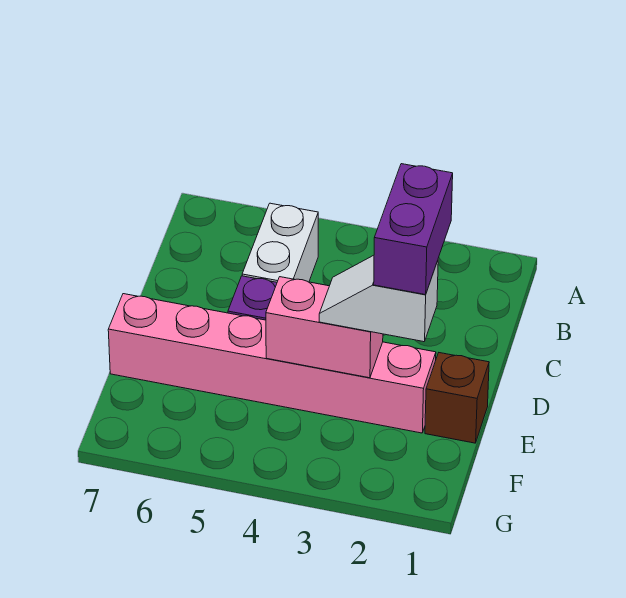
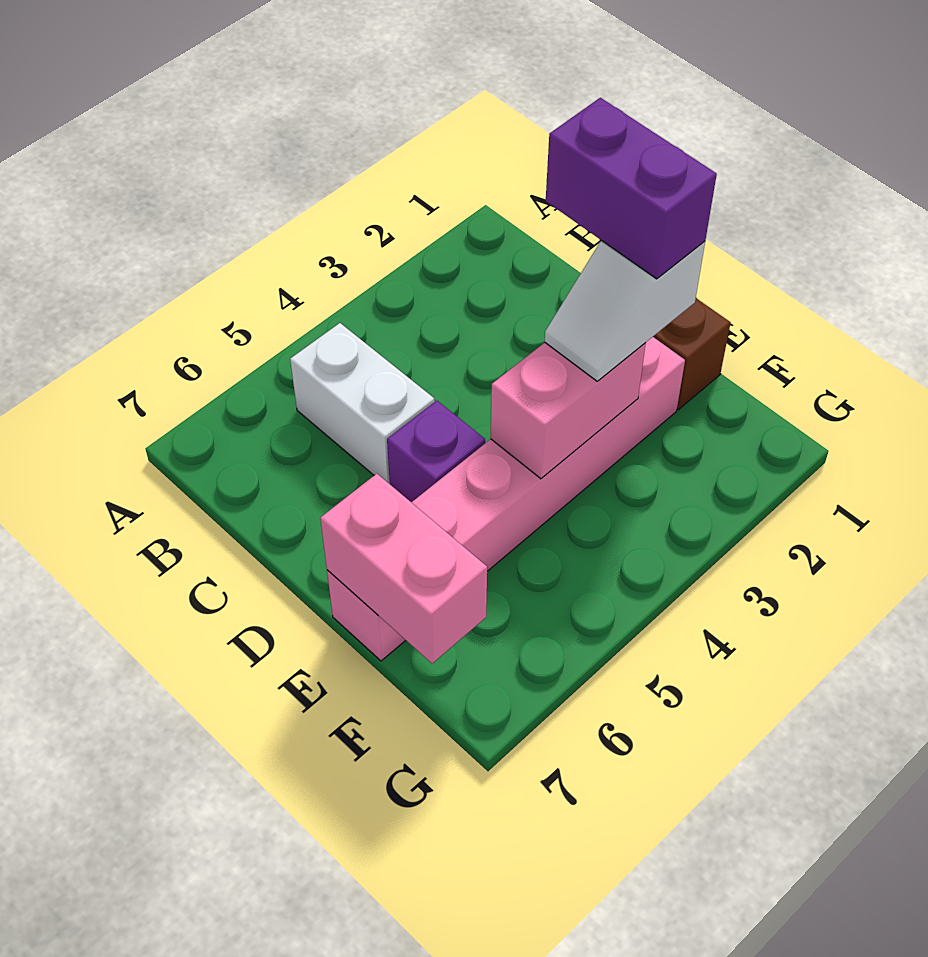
none -> pink brick E7:F7 level 2

